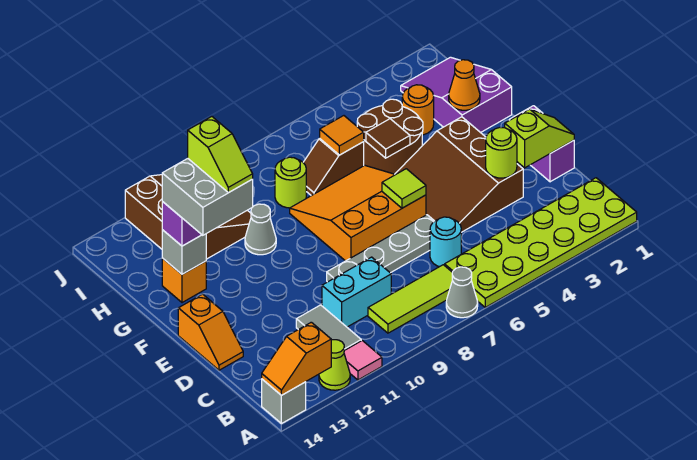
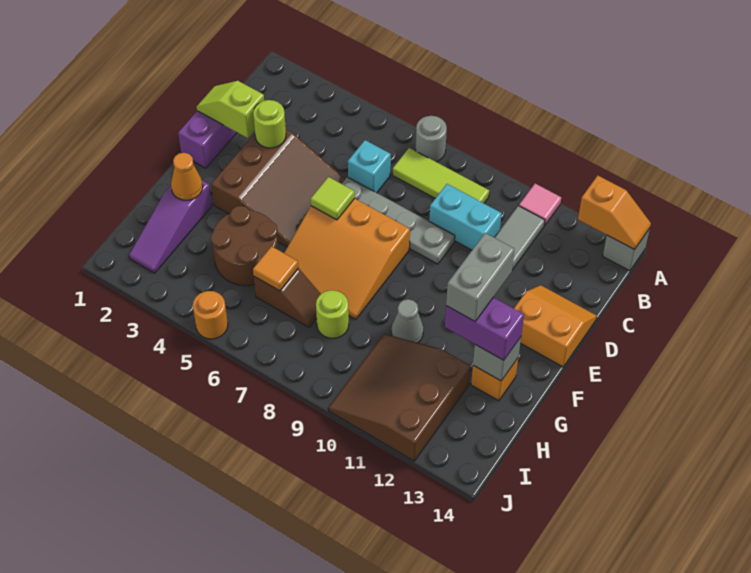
lime plate A1:B6 level 1 -> none
grey cone A7 level 1 -> grey round brick A7 level 1
lime cone A12 level 1 -> none
cyan round brick C6 level 1 -> cyan brick C6 level 1
orange slope D14:E14 level 1 top E -> orange slope D13:E14 level 1 top E
grey brick F12:G13 level 4 -> grey brick F12:G12 level 4
lime slope F12:G12 level 5 top G -> none
purple slope G1:I2 level 1 top G -> purple slope G2:I2 level 1 top G
brown tile G5 level 2 -> none
orange round brick H3 level 1 -> orange round brick J5 level 1

